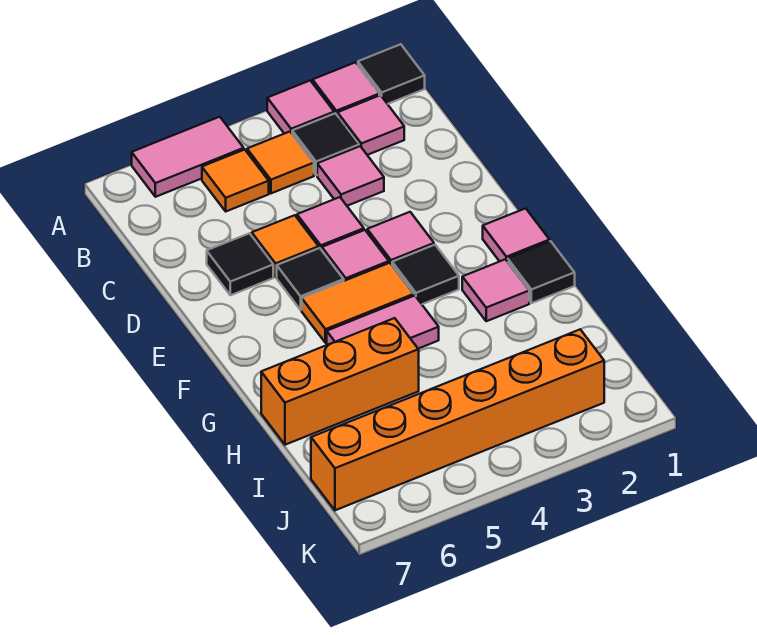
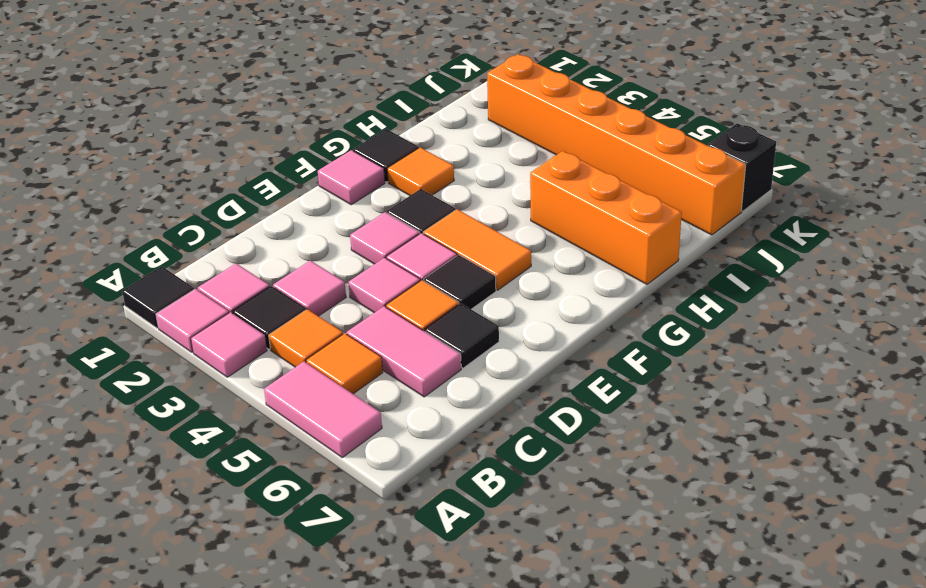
pink tile G2 level 1 -> orange tile G2 level 1
pink tile G4:G5 level 1 -> pink tile C5:C6 level 1
none -> black brick K7 level 1

